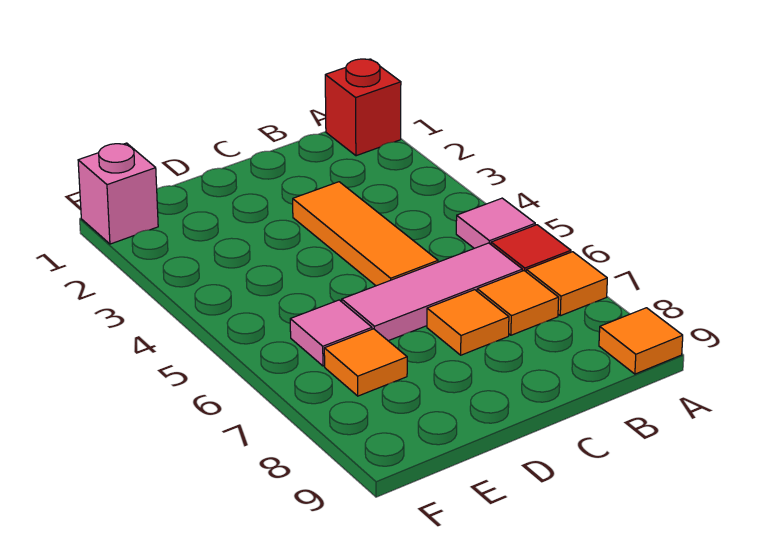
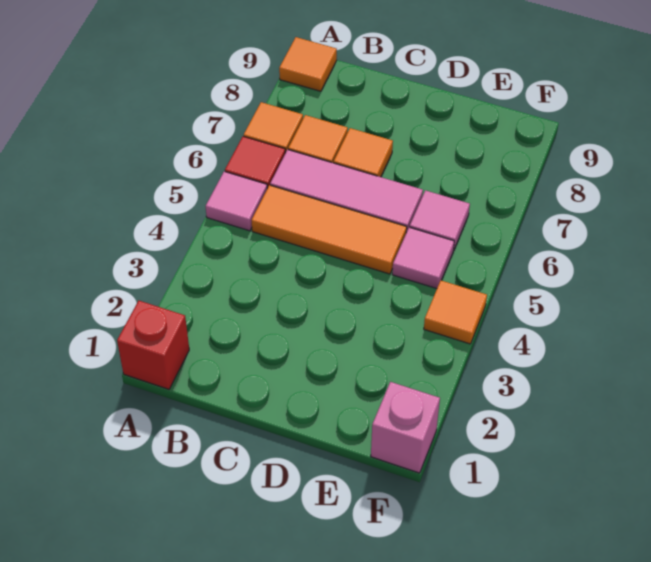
orange tile C3:C5 level 1 -> orange tile B5:D5 level 1
none -> pink tile E5 level 1
orange tile E7 level 1 -> orange tile F4 level 1

